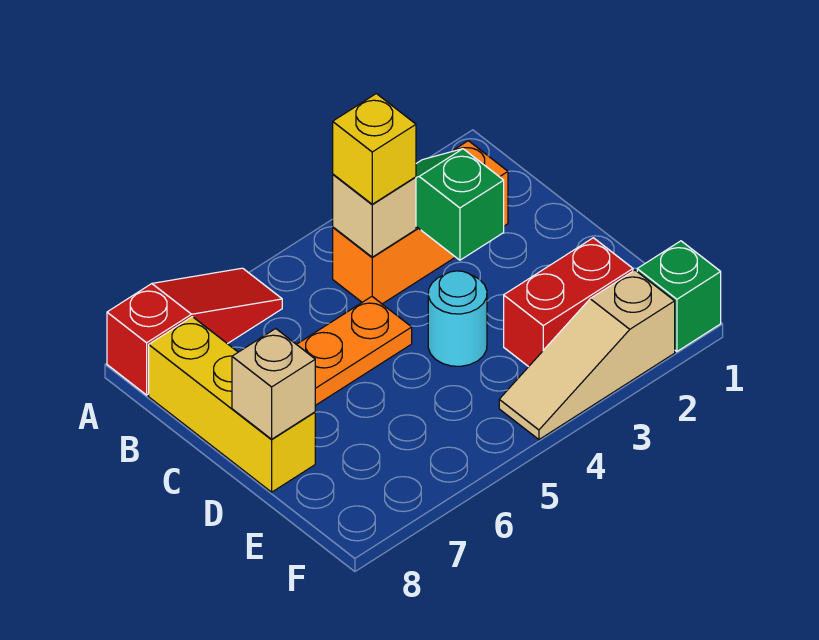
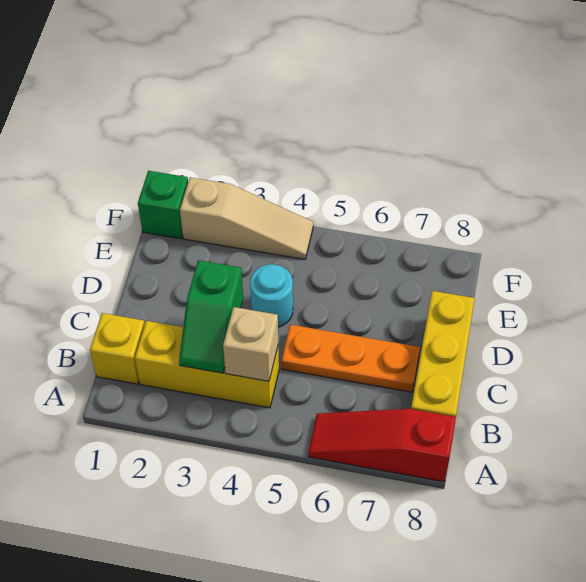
orange brick B2:B4 level 1 -> yellow brick B2:B4 level 1
yellow brick B4 level 3 -> yellow brick B1 level 1
tan brick D8 level 2 -> none
red brick E2:E3 level 1 -> none

